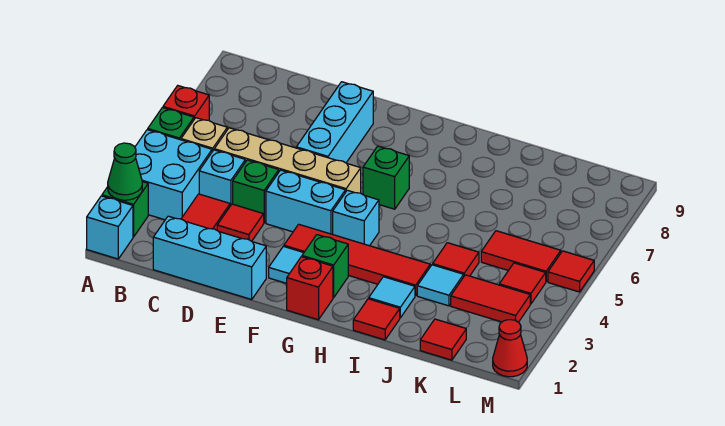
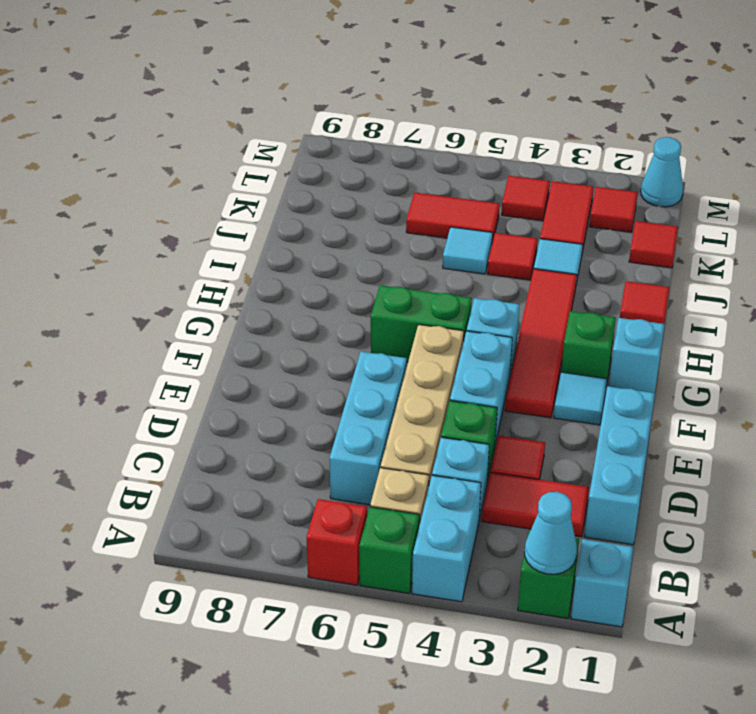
green cone A2 level 2 -> cyan cone A2 level 2
cyan brick A3:B4 level 1 -> cyan brick A4:B4 level 1
cyan brick E6:E8 level 1 -> cyan brick C6:E6 level 1
red brick G1 level 1 -> cyan brick G1 level 1
green brick G6 level 1 -> green brick G5:G6 level 1
cyan tile I2 level 1 -> cyan tile J5 level 1
red tile K5:L5 level 1 -> red tile K5:K6 level 1
red cone M1 level 1 -> cyan cone M1 level 1
red tile M5 level 1 -> red tile L2 level 1

